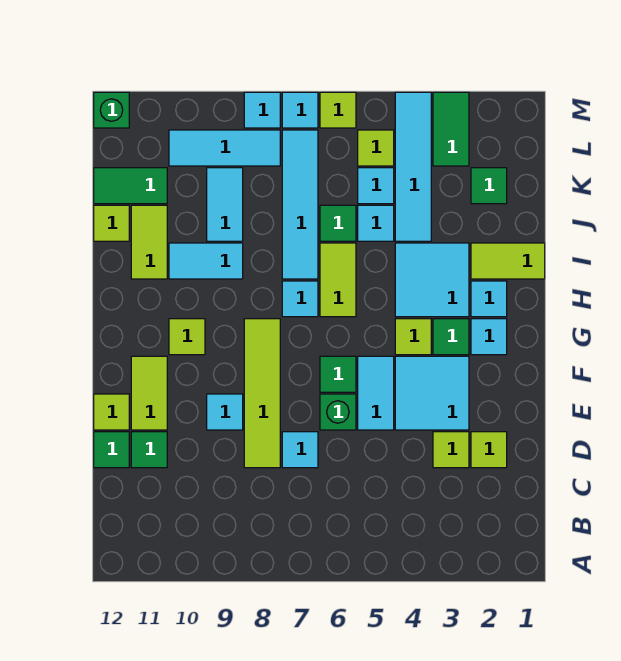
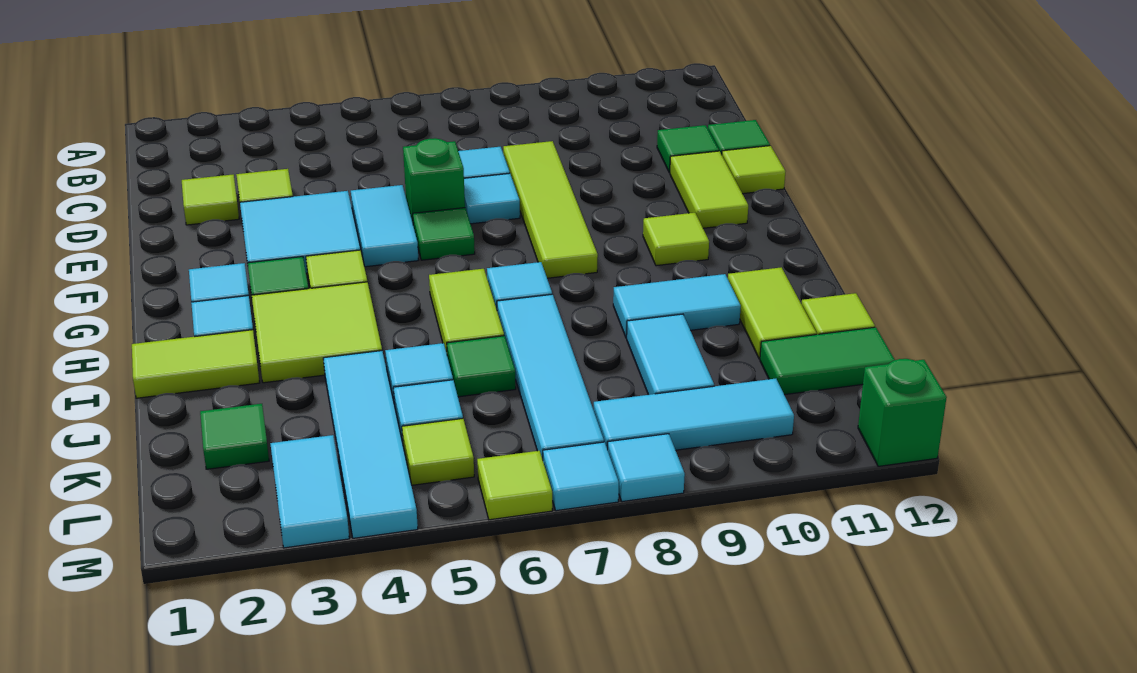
cyan tile E9 level 1 -> cyan tile E7 level 1
cyan tile H3:I4 level 1 -> lime tile H3:I4 level 1
green tile L3:M3 level 1 -> cyan tile L3:M3 level 1

